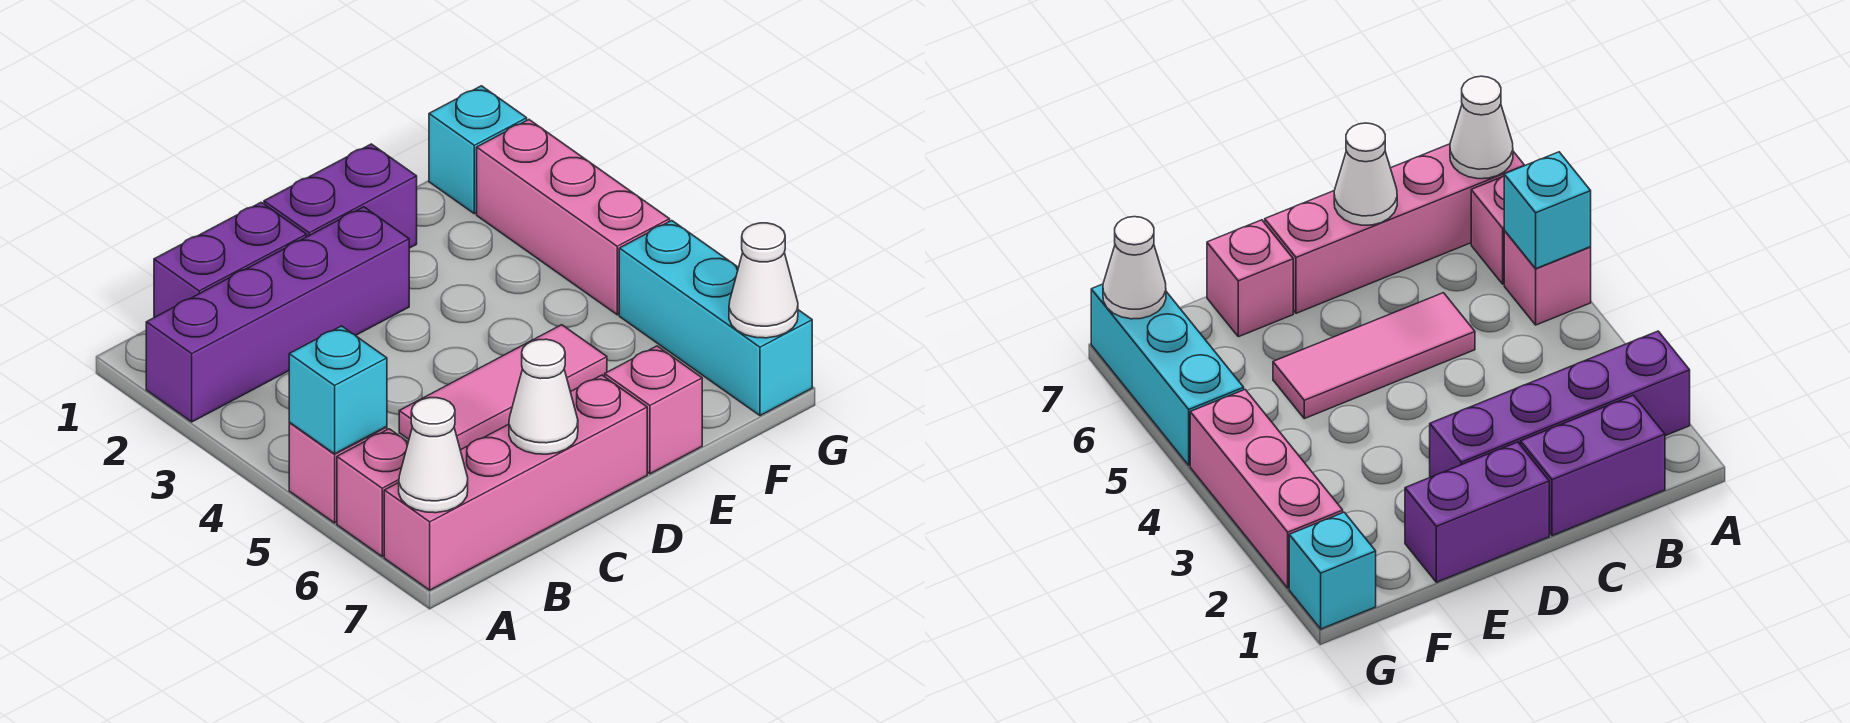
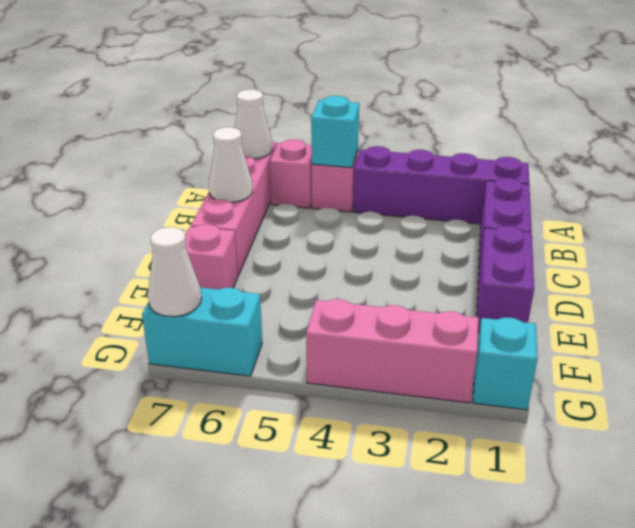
purple brick A2:D2 level 1 -> purple brick A1:A4 level 1
pink tile C5:E5 level 1 -> none
cyan brick G5:G7 level 1 -> cyan brick G6:G7 level 1

